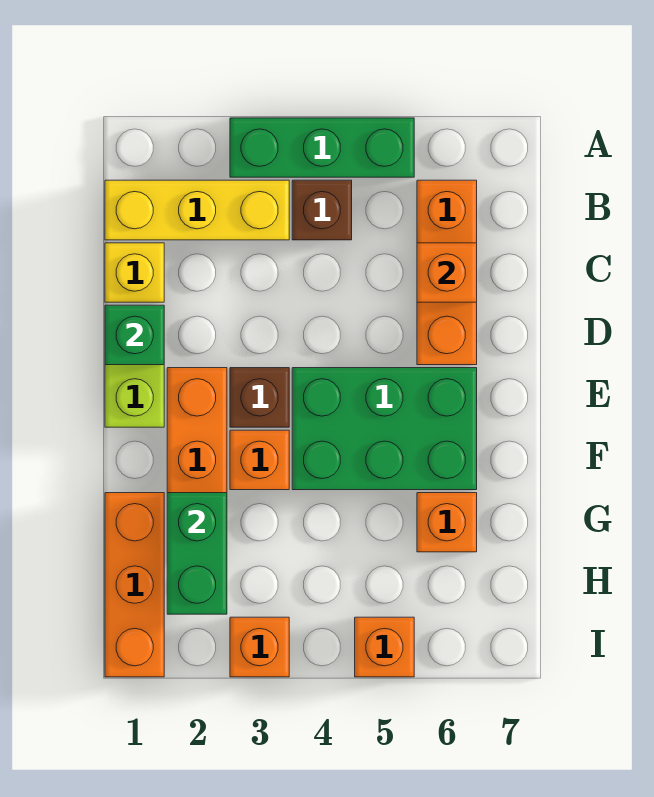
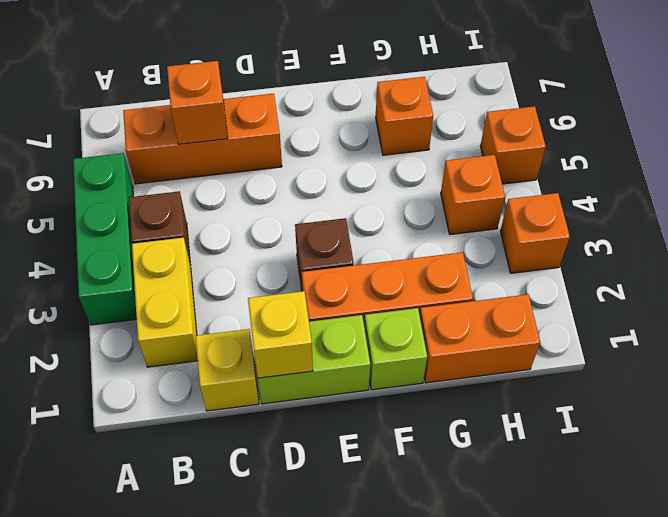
yellow brick B1:B3 level 1 -> yellow brick B2:B3 level 1
green brick D1 level 2 -> yellow brick D1 level 2
green brick E4:F6 level 1 -> none
none -> lime brick F1 level 1
orange brick F3 level 1 -> orange brick H4 level 1
orange brick G1:I1 level 1 -> orange brick G1:H1 level 1
green brick G2:H2 level 2 -> none

